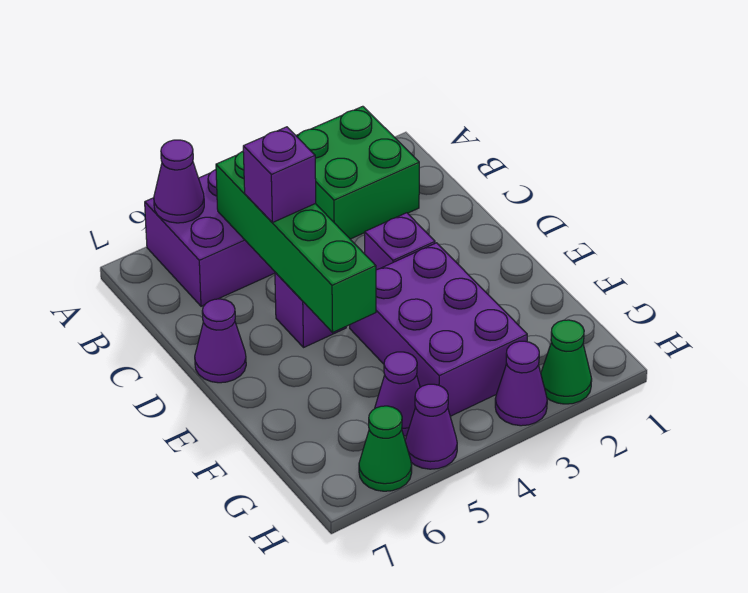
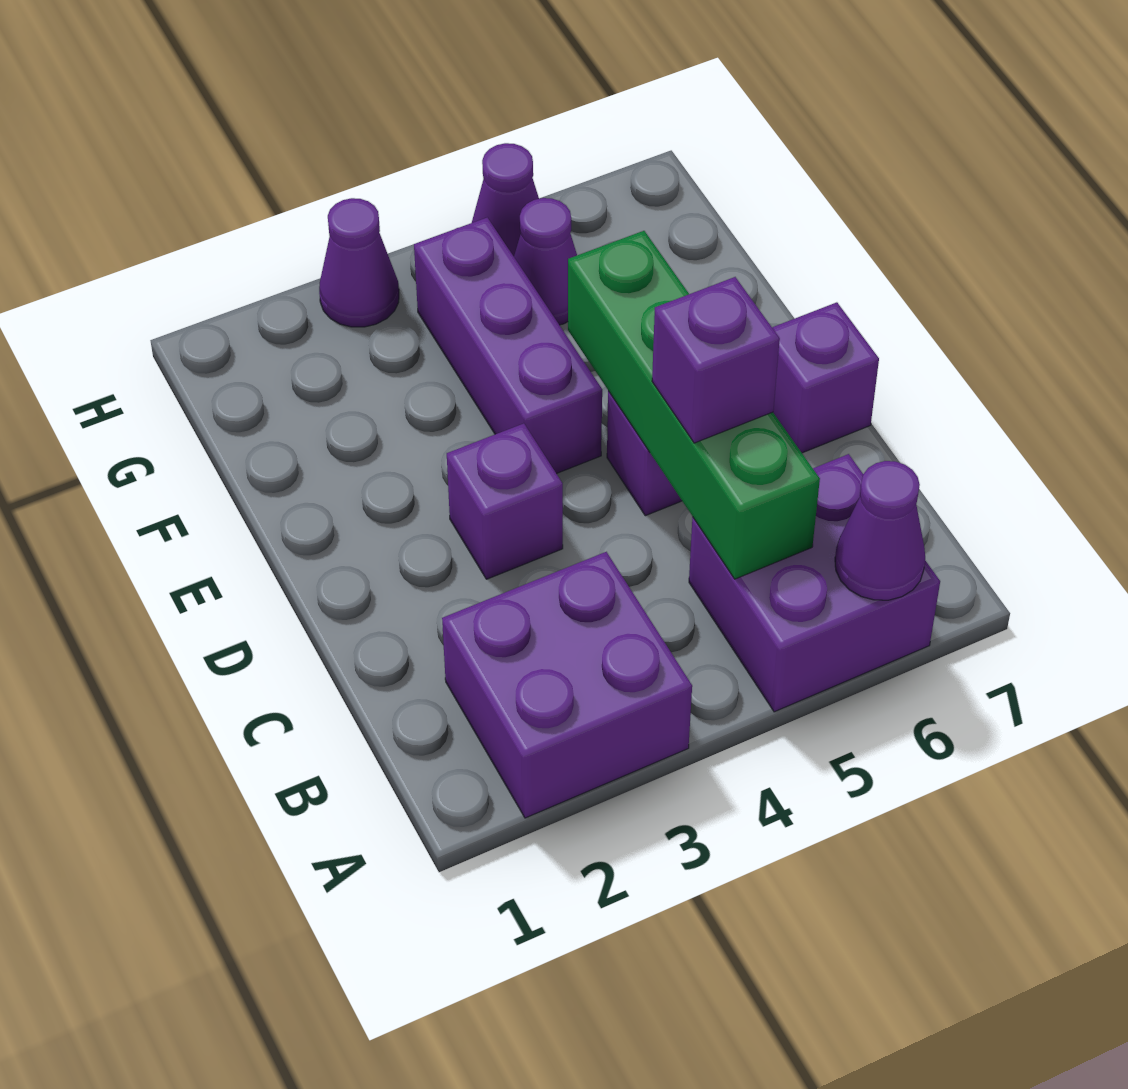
green brick A2:B3 level 1 -> purple brick A2:B3 level 1
purple cone D7 level 1 -> purple brick D7 level 1
purple brick E3:G4 level 1 -> purple brick E4:G4 level 1
green cone H2 level 1 -> none
green cone H6 level 1 -> none

